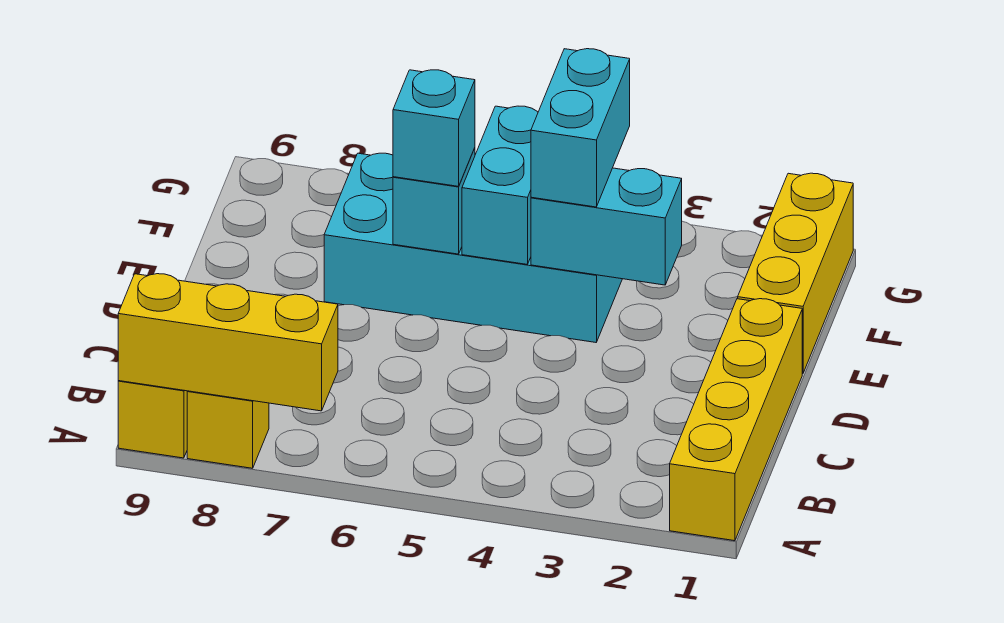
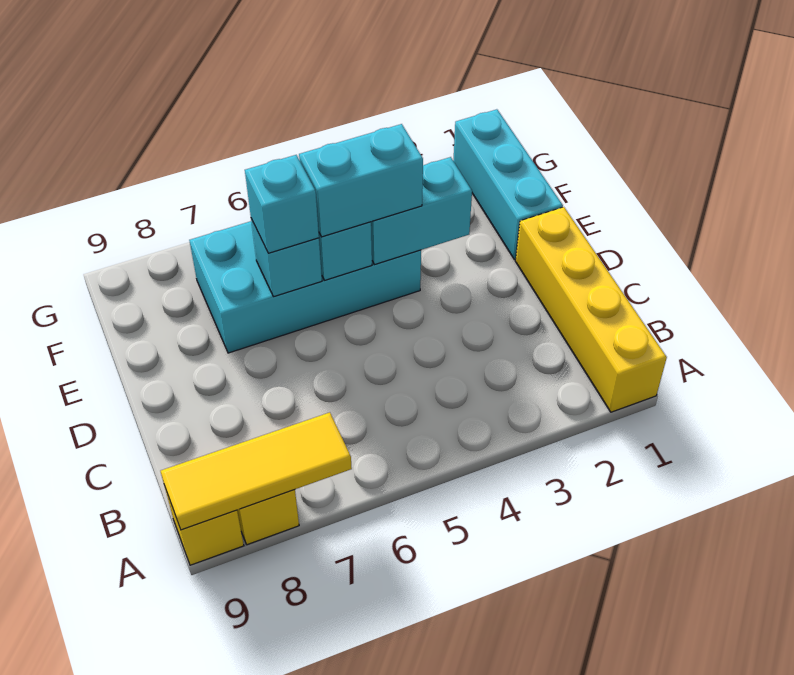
yellow brick A7:A9 level 2 -> yellow tile A7:A9 level 2
yellow brick E1:G1 level 1 -> cyan brick E1:G1 level 1
cyan brick E4:F4 level 3 -> cyan brick E4:E5 level 3

